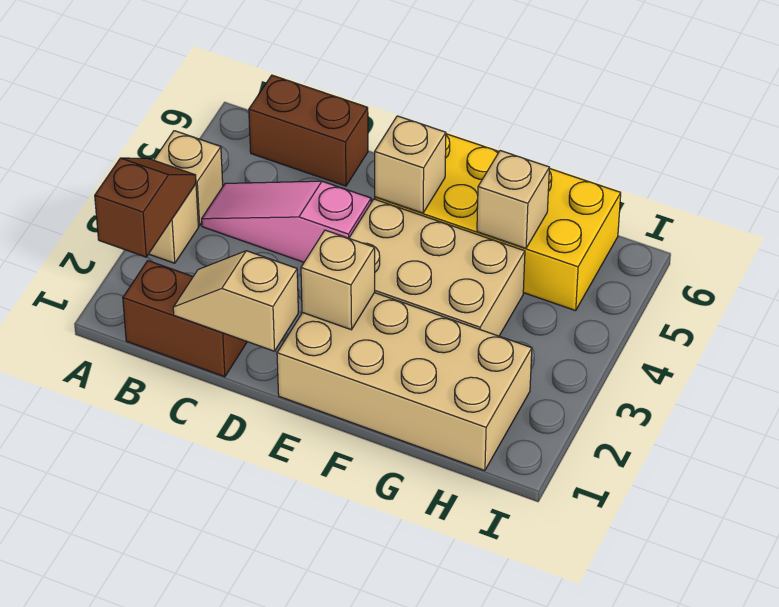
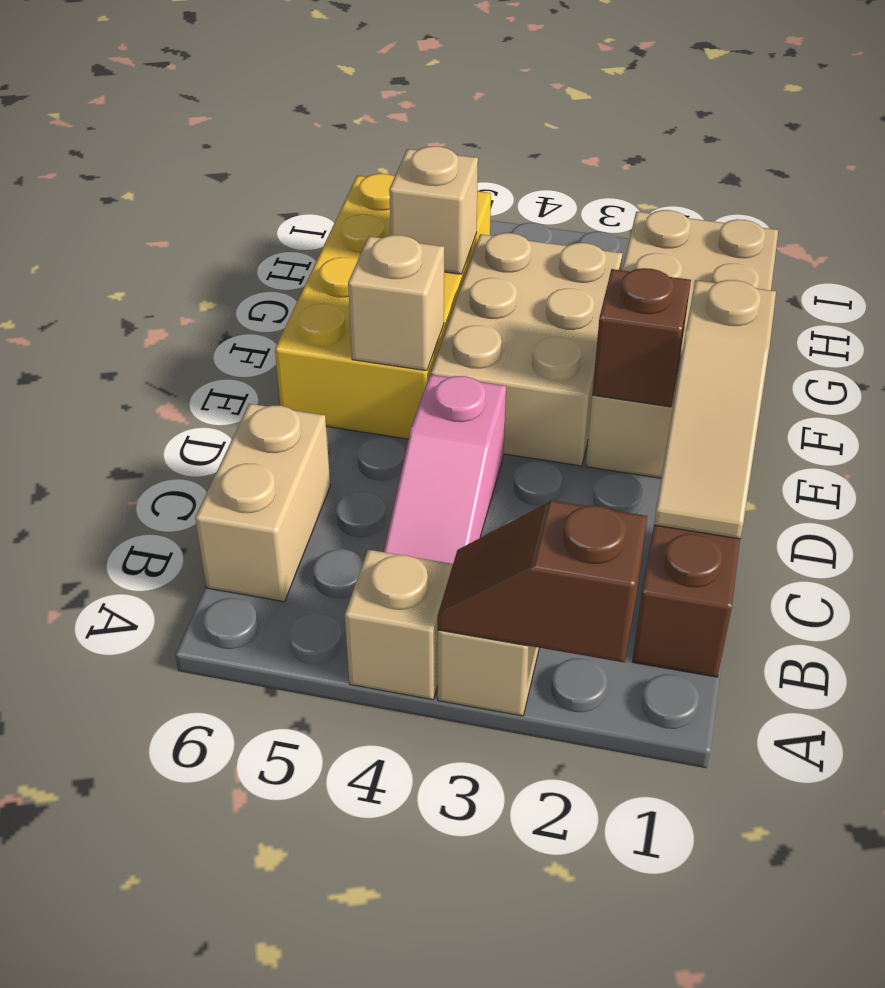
brown brick B6:C6 level 1 -> tan brick B6:C6 level 1
tan slope C1:D1 level 2 top D -> tan slope C1:E1 level 2 top E
tan brick E2 level 2 -> brown brick E2 level 2

